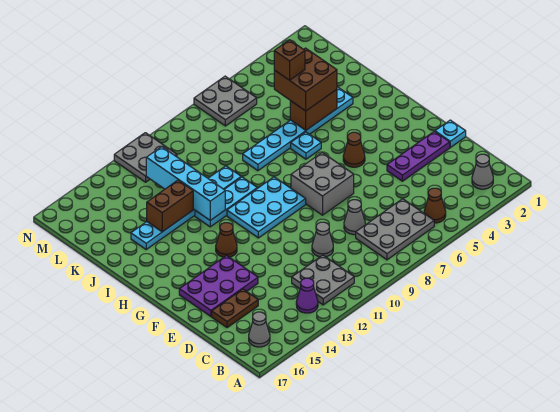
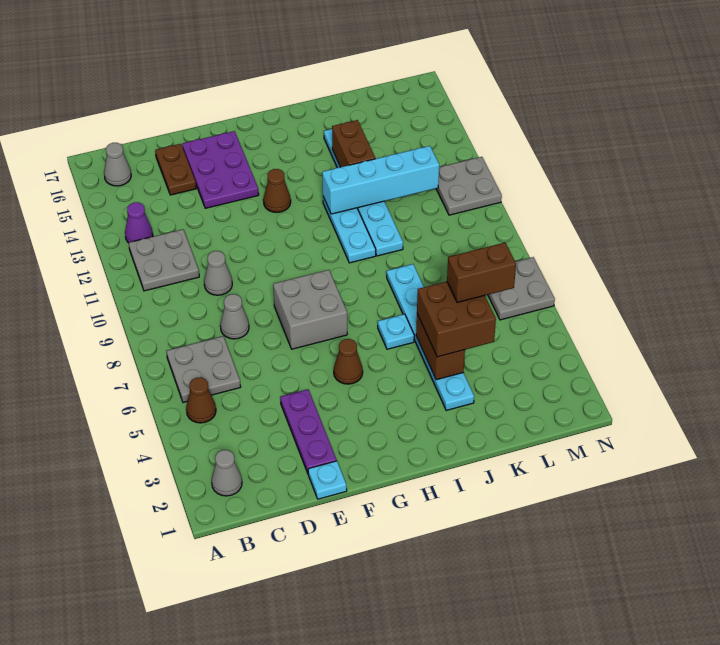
grey plate B6:C8 level 1 -> grey plate B6:C7 level 1
cyan plate G9:H11 level 1 -> none
brown brick K5 level 4 -> brown brick K5:L5 level 4

